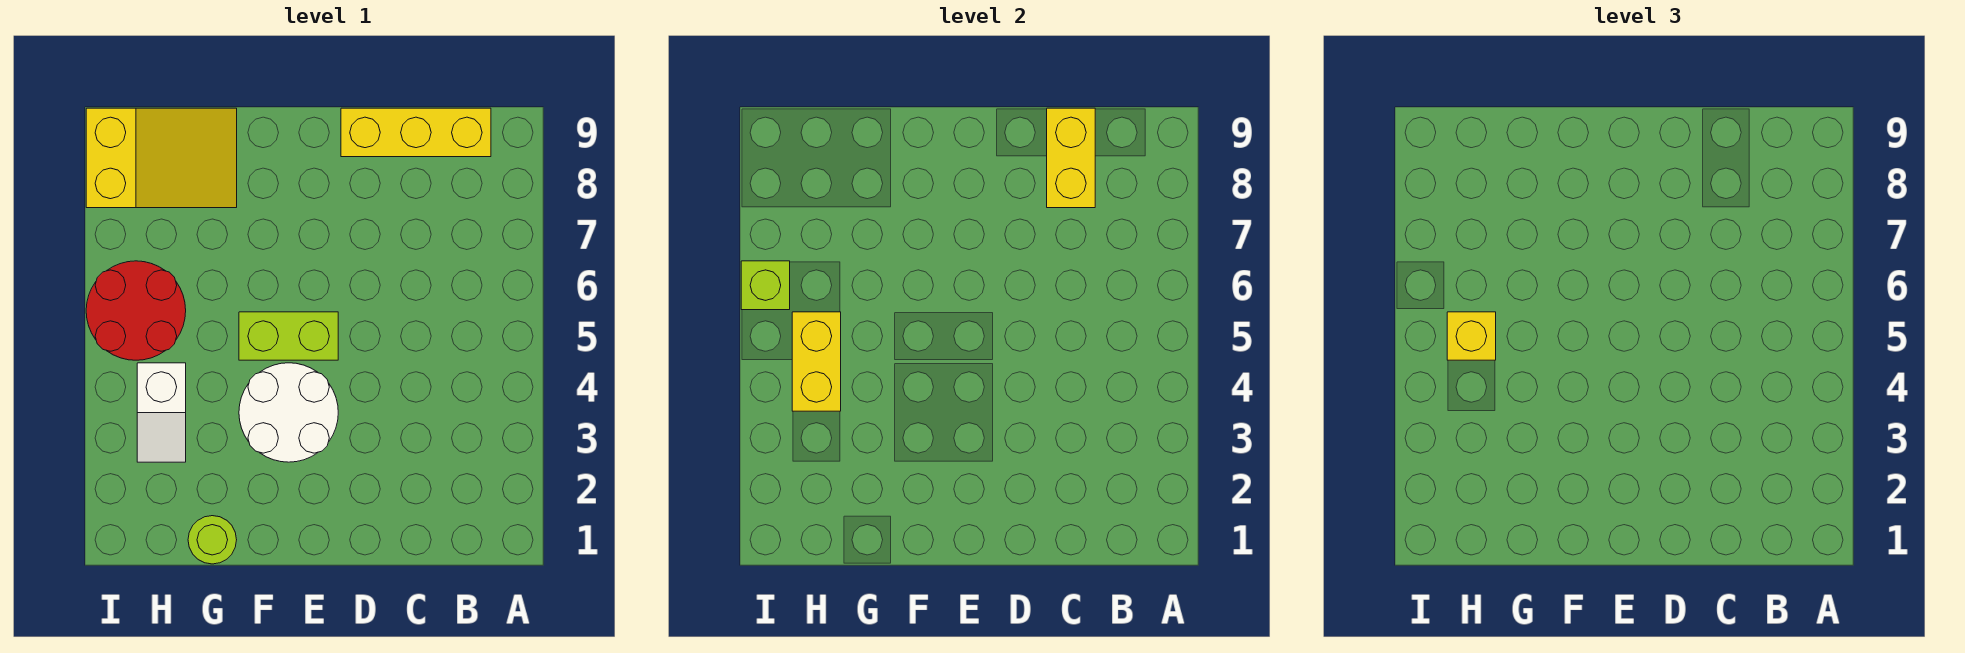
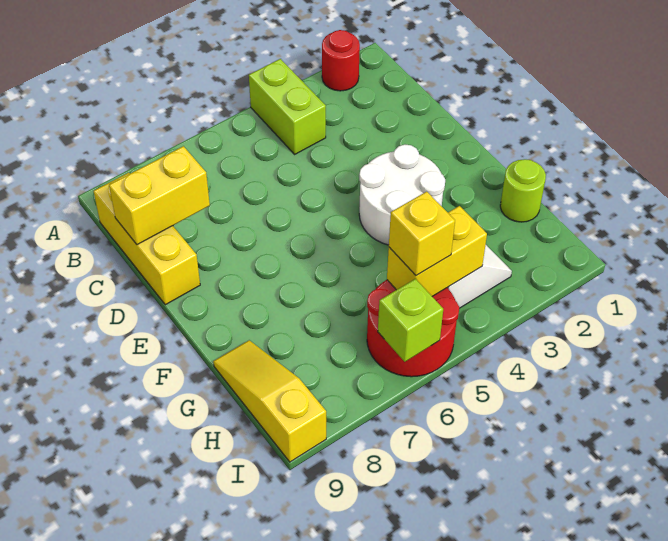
none -> red round brick A2 level 1
lime brick E5:F5 level 1 -> lime brick A4:B4 level 1
yellow slope G8:I9 level 1 top I -> yellow slope G9:I9 level 1 top I

